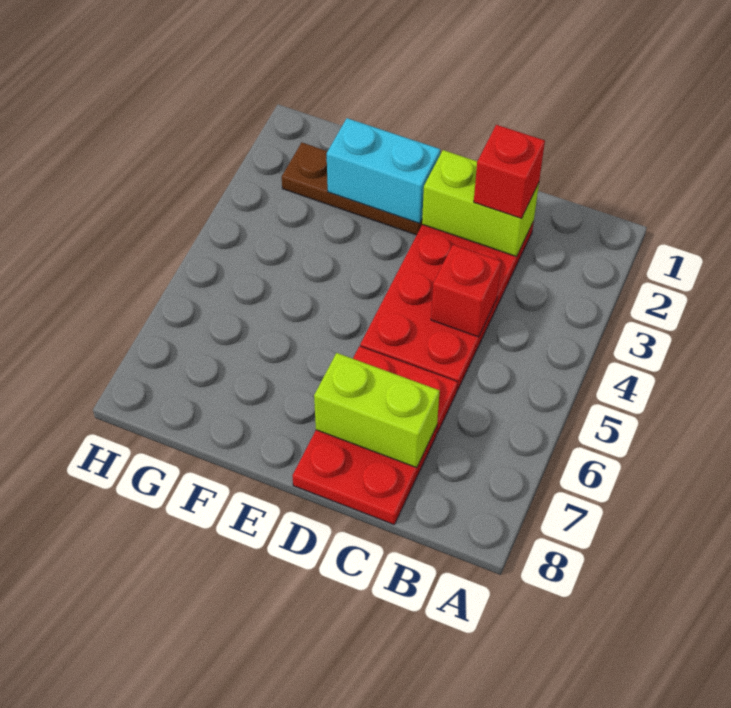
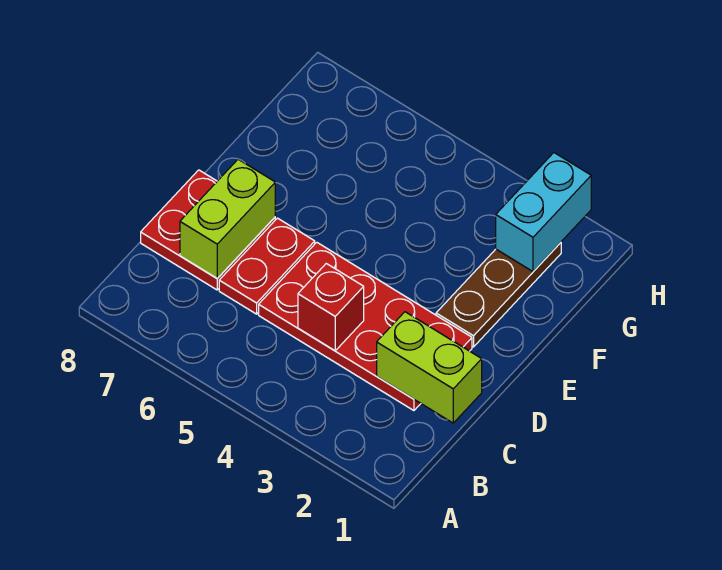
lime brick C2:D2 level 2 -> lime brick C1:C2 level 2
red brick C2 level 3 -> none
cyan brick E2:F2 level 2 -> cyan brick G2:H2 level 2

